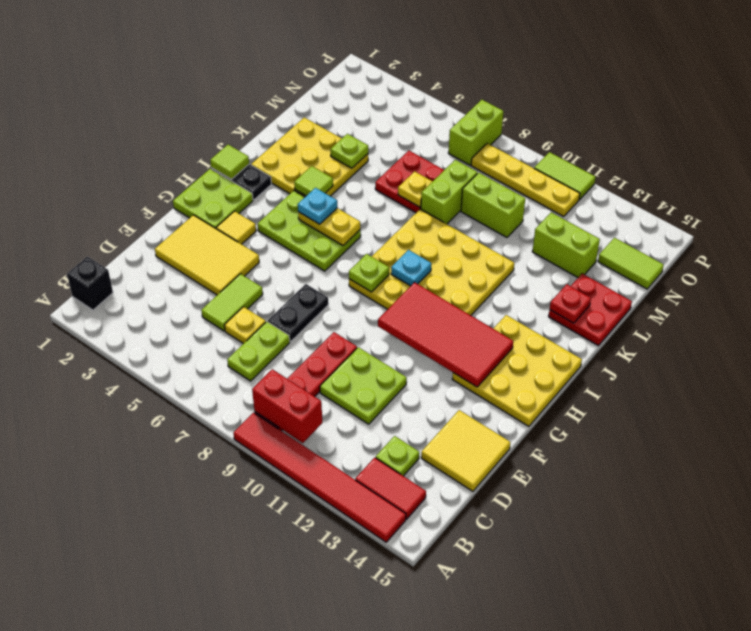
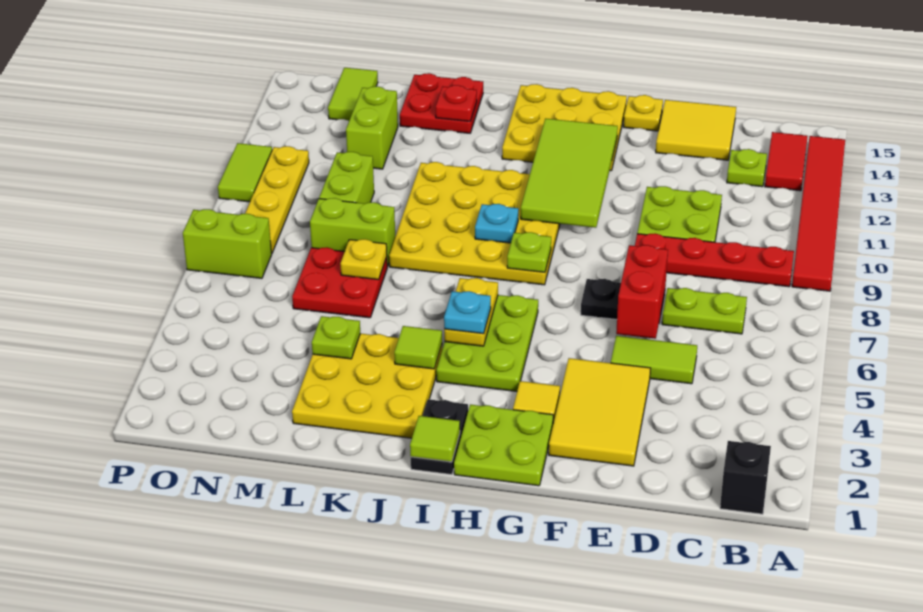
red brick B9:B10 level 2 -> red brick E6:E7 level 2
yellow plate D6 level 1 -> yellow plate F15 level 1
red tile G10:H13 level 2 -> lime tile G10:H13 level 2

